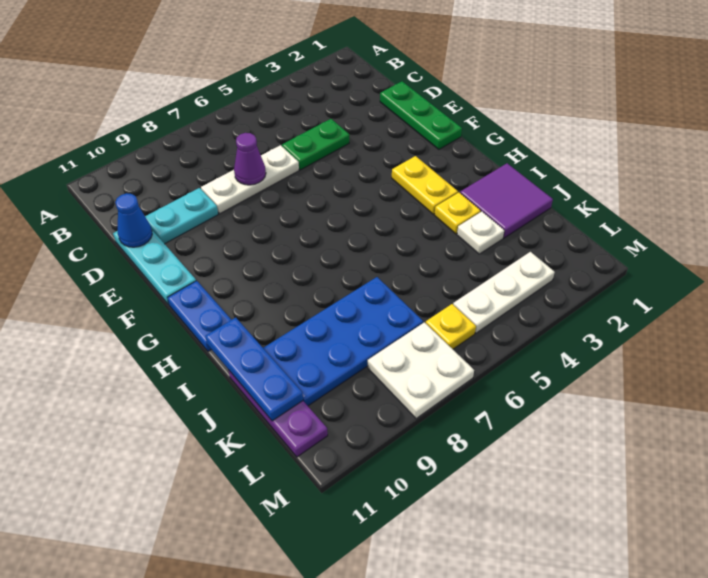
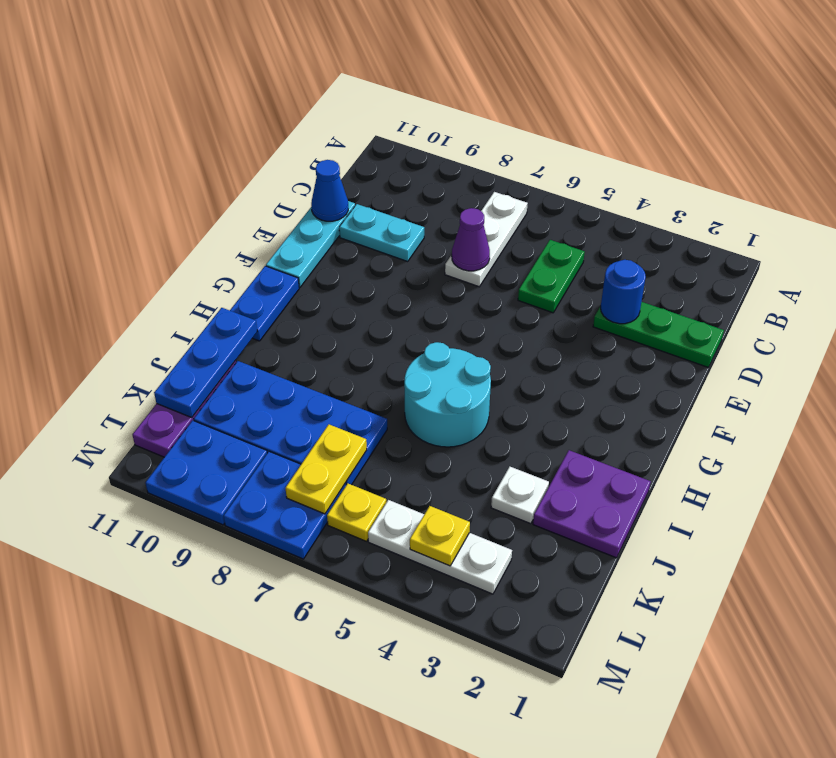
green plate D1:F1 level 1 -> green plate D1:D3 level 1
none -> blue round brick D3 level 2
green plate D4:D5 level 1 -> green plate C5:D5 level 1
white plate D6:D8 level 1 -> white plate B7:D7 level 1
yellow plate G3:H3 level 1 -> yellow plate K7:L7 level 2
none -> cyan round brick H5:I6 level 1
purple tile I1:J2 level 1 -> purple plate I1:J2 level 1
yellow plate I3 level 1 -> yellow plate L4 level 2
white plate L7:M8 level 1 -> blue plate L7:M8 level 1
none -> blue plate L9:M10 level 1

